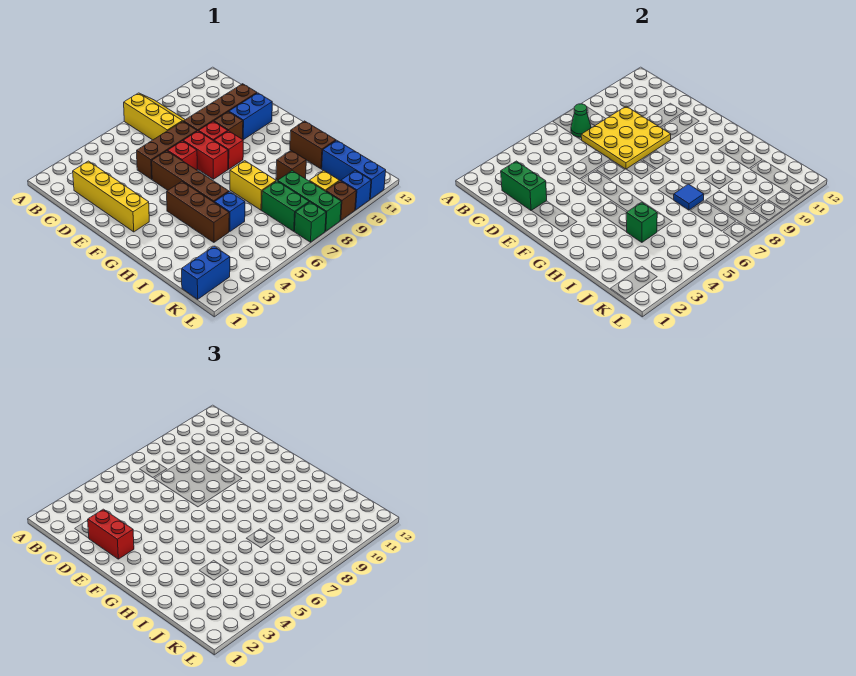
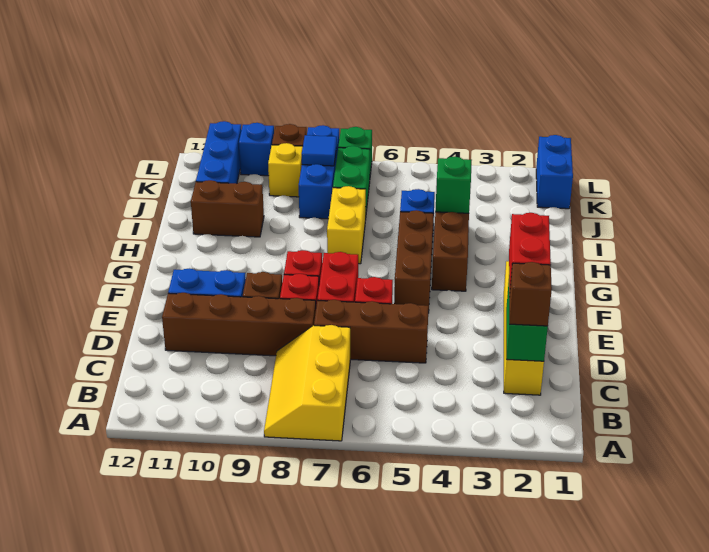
green cone B7 level 2 -> none
yellow plate C7:E9 level 2 -> none
brown brick E5:H5 level 1 -> brown brick F5:H5 level 1
brown brick H11:I11 level 1 -> brown brick I10:I11 level 1
blue tile I7 level 2 -> blue tile K8 level 2
brown brick I9 level 1 -> brown brick C2 level 3
green brick J8:L8 level 1 -> blue brick J8:L8 level 1
blue brick K1:K2 level 1 -> blue brick K1:L1 level 1

